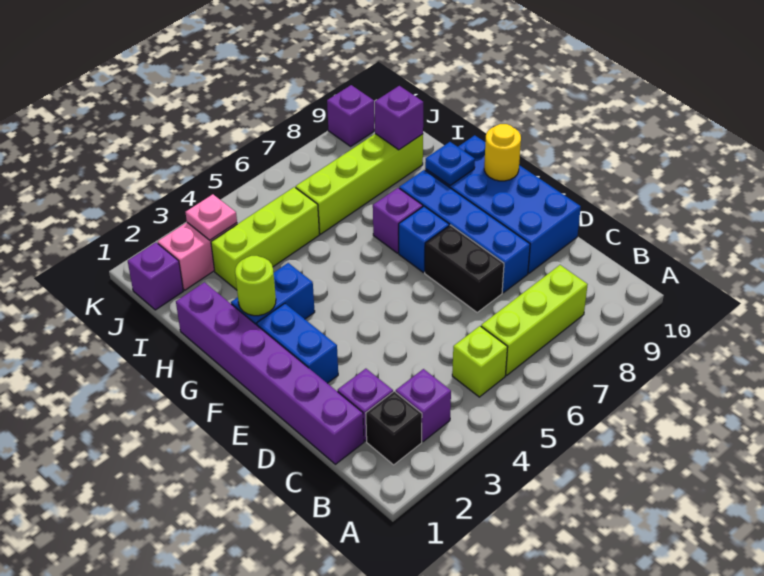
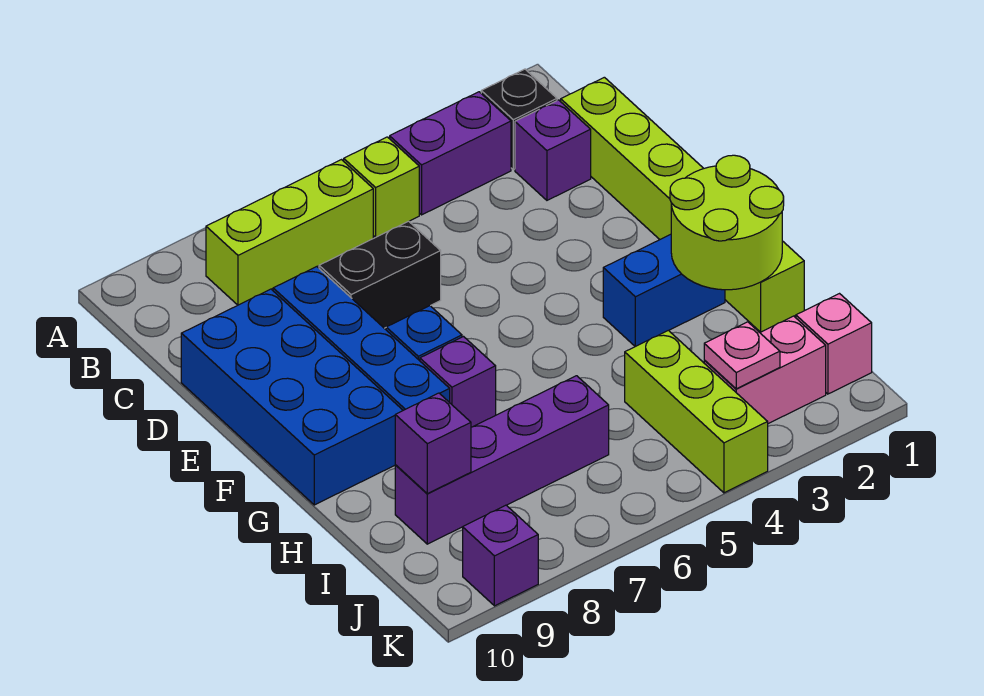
purple brick B3 level 1 -> purple brick B3:B4 level 1
purple brick C1:H1 level 1 -> lime brick C1:H1 level 1
black brick D7:E7 level 1 -> black brick D6:D7 level 1
blue brick E2:F2 level 1 -> none
yellow round brick F10 level 2 -> none
lime round brick G2 level 2 -> lime round brick G1:H2 level 2
blue plate G9 level 2 -> none
lime brick I3:I5 level 1 -> lime brick I4:K4 level 1
lime brick I6:I9 level 1 -> purple brick I6:I9 level 1
purple brick J1 level 1 -> pink brick J1 level 1

